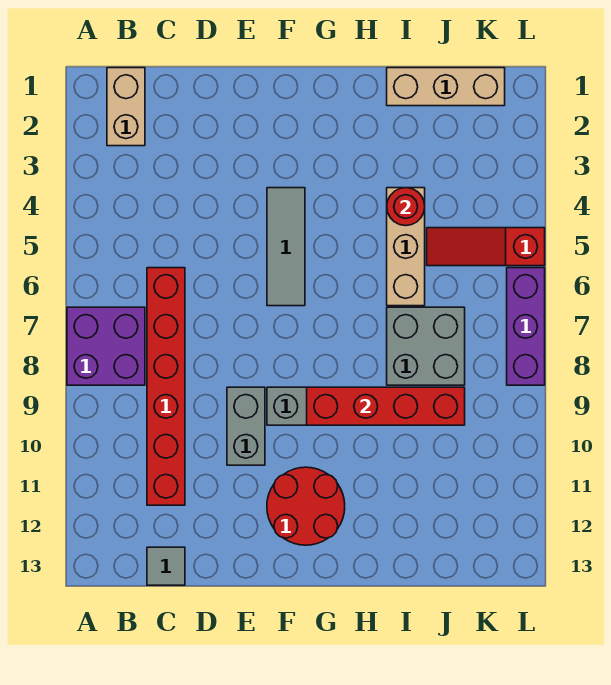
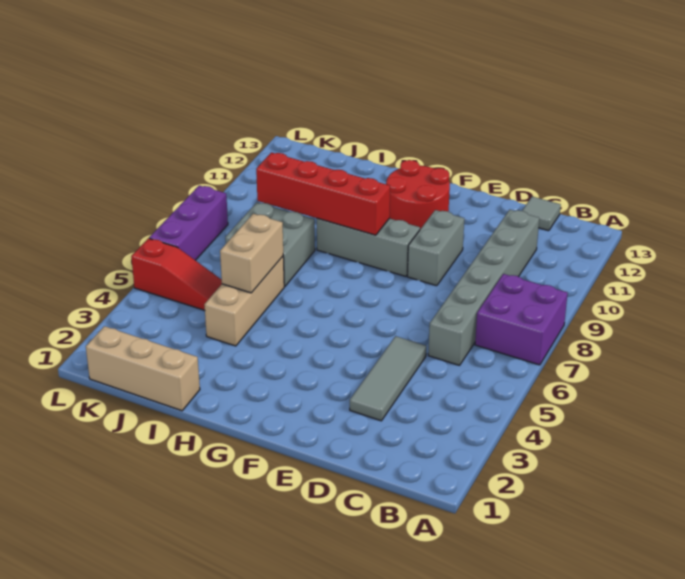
tan brick B1:B2 level 1 -> tan brick I5:I6 level 2
red brick C6:C11 level 1 -> grey brick C6:C11 level 1
grey tile F4:F6 level 1 -> grey tile D3:D5 level 1
red round brick I4 level 2 -> none

